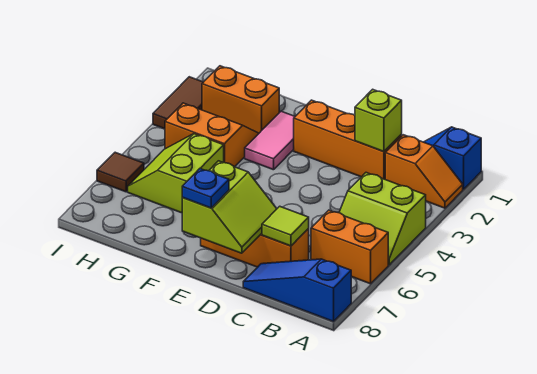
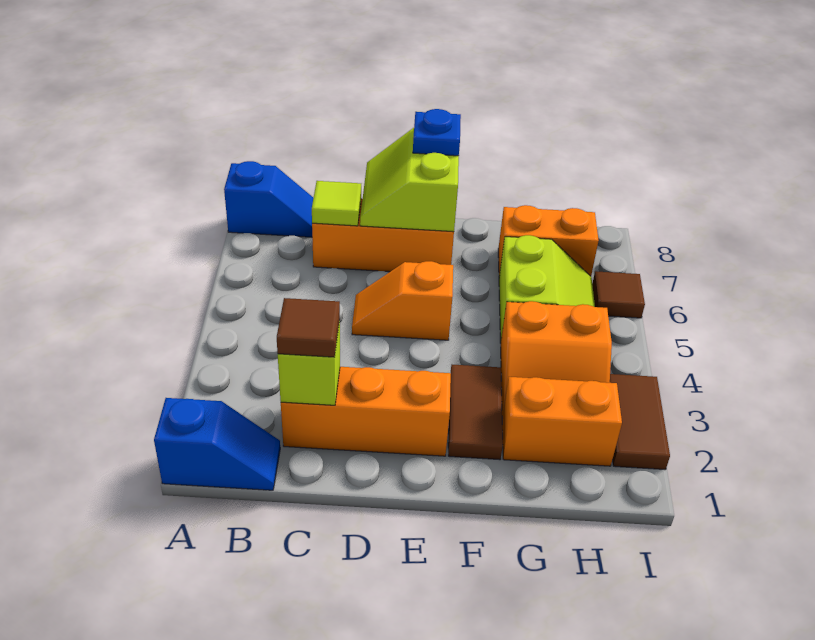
orange slope A2:B2 level 1 top B -> orange slope D5:E5 level 1 top E
lime slope A4:B5 level 1 top 4 -> none
orange brick A6:B6 level 1 -> orange brick G7:H7 level 1
blue slope A8:C8 level 1 top A -> blue slope A8:B8 level 1 top A
none -> brown tile C2 level 3
pink tile F2:F3 level 1 -> brown tile F2:F3 level 1

